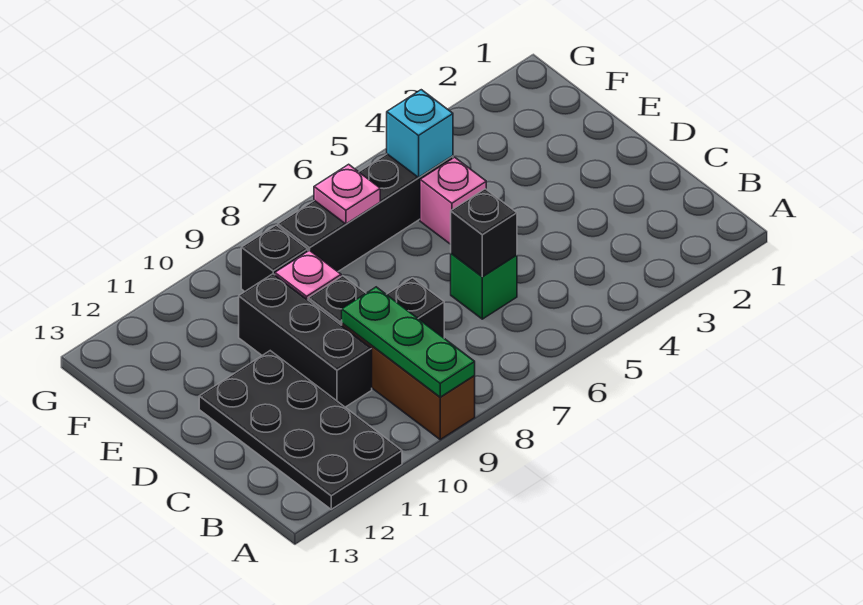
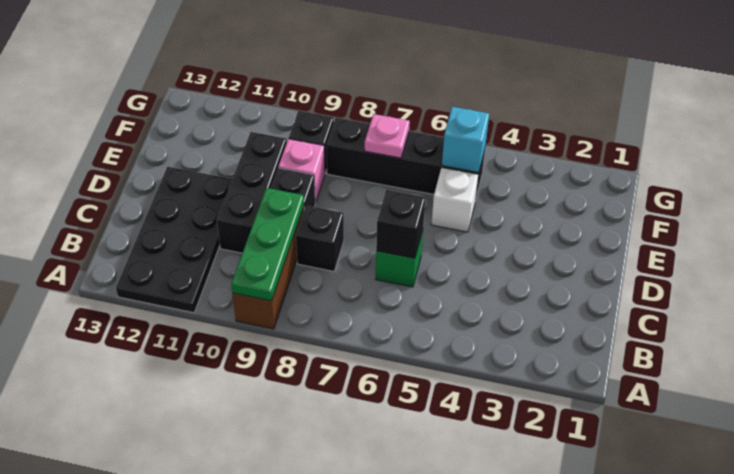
pink brick E5 level 1 -> white brick E5 level 1

